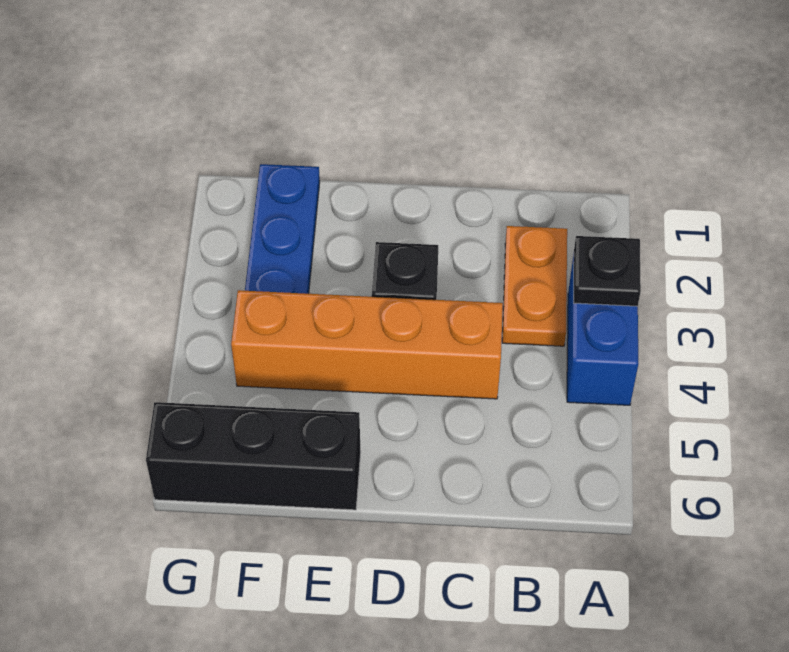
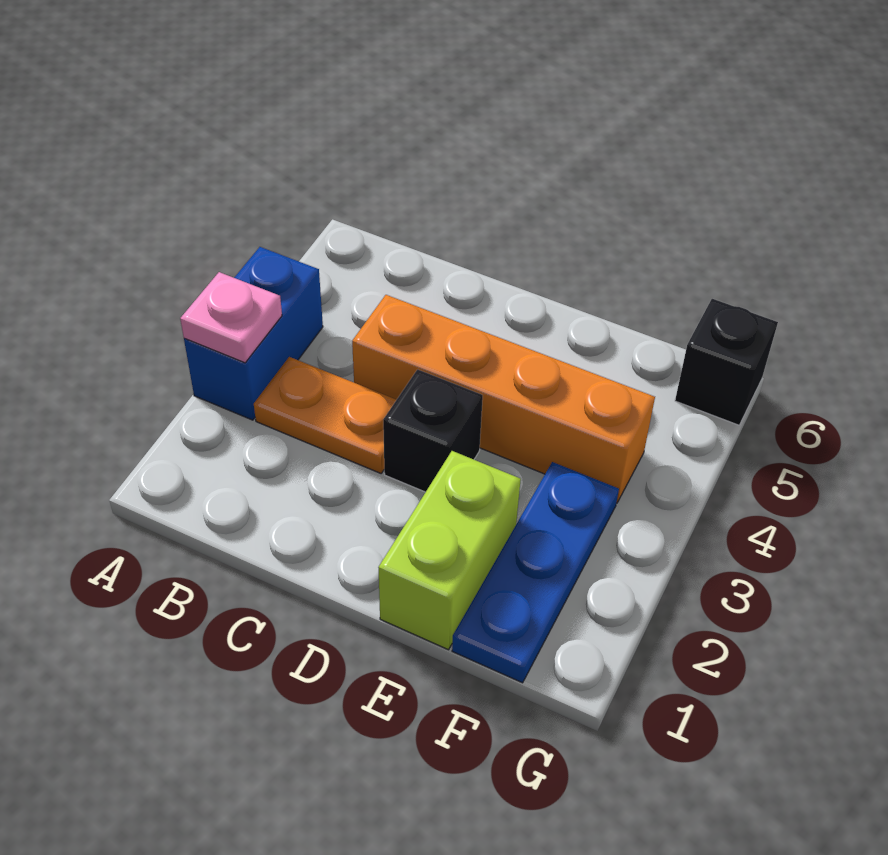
black plate A3 level 2 -> pink plate A3 level 2
orange plate B2:B3 level 1 -> orange plate B3:C3 level 1
none -> lime brick E1:E2 level 1
black brick E6:G6 level 1 -> black brick G6 level 1

